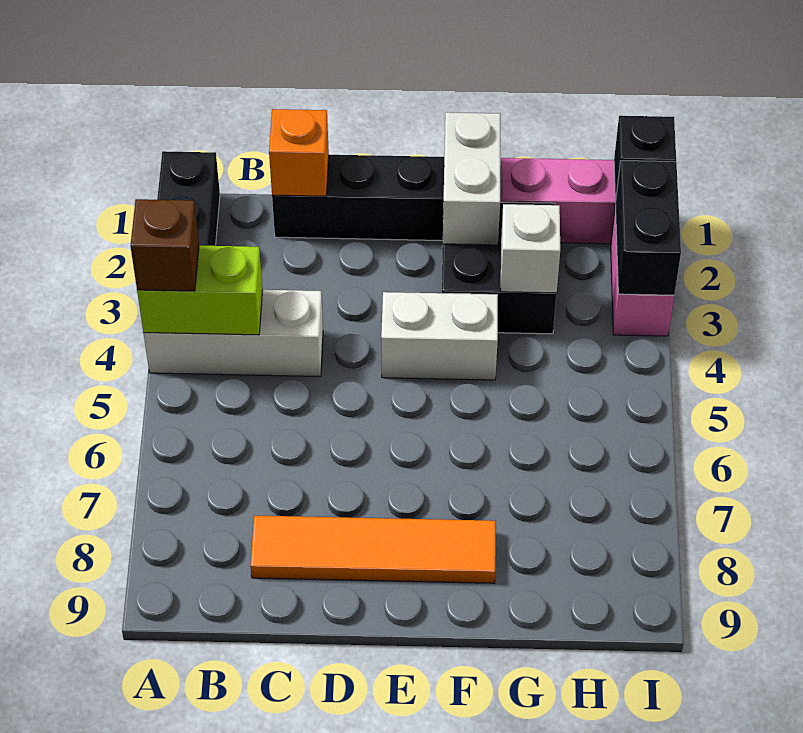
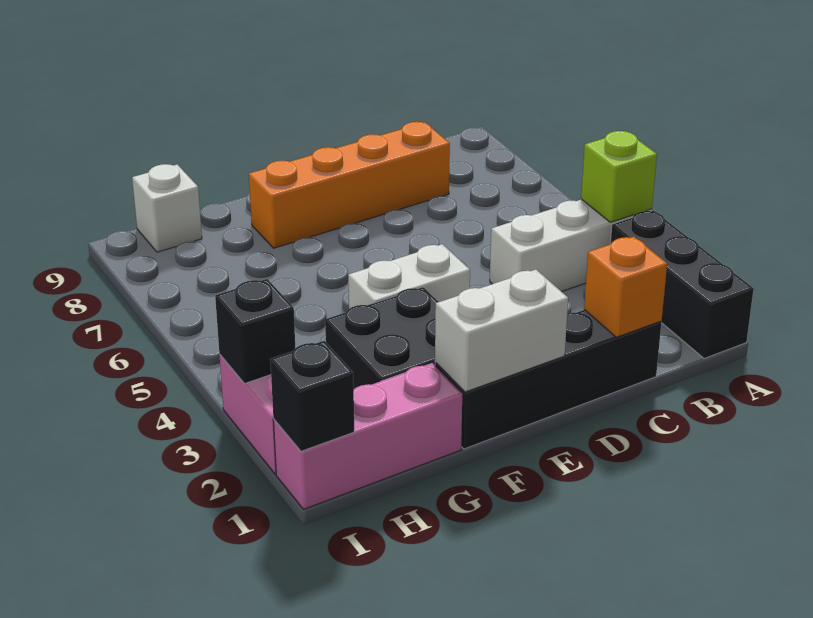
lime brick A4:B4 level 2 -> lime brick A4 level 2
brown brick A4 level 3 -> none
orange tile C8:F8 level 1 -> orange brick C8:F8 level 1
white brick F1:F2 level 2 -> white brick E1:F1 level 2
white brick G3 level 2 -> white brick H9 level 1
black brick I2:I3 level 2 -> black brick I3 level 2

